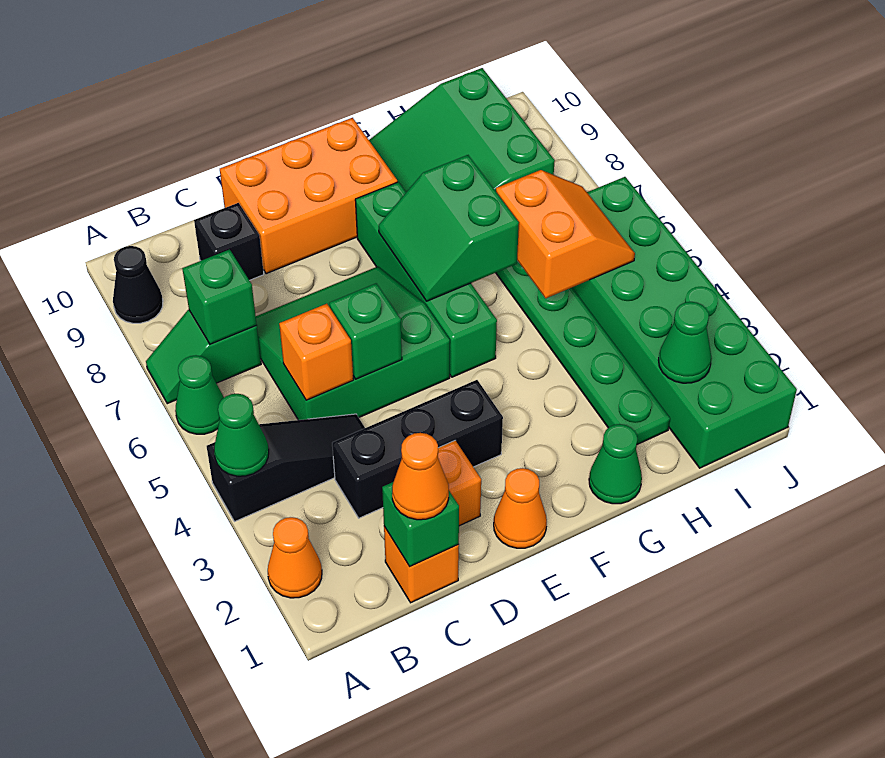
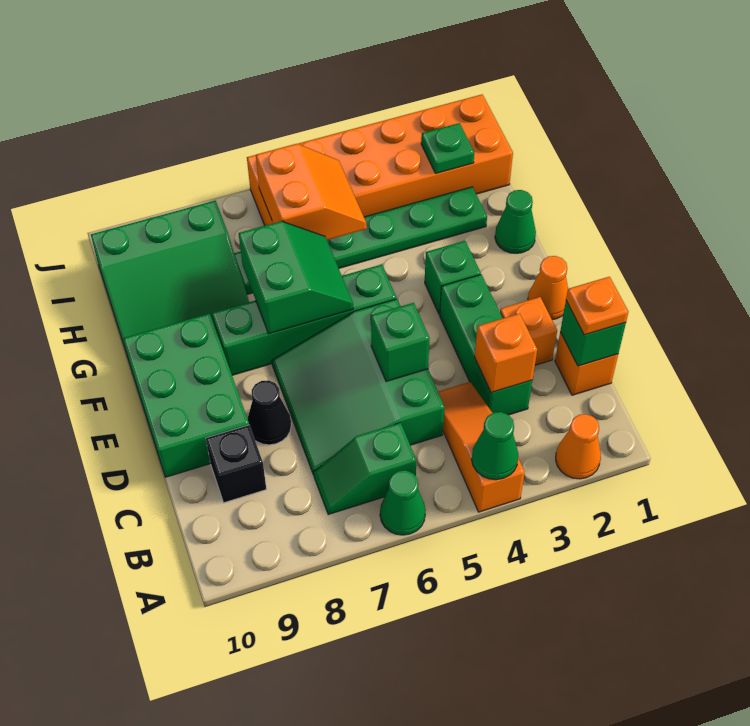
black slope A4:C4 level 1 top A -> orange slope A4:C4 level 1 top A
green slope A7:B7 level 1 top B -> green slope B6:B7 level 1 top 6
black cone A9 level 1 -> black cone D8 level 1
green brick B7 level 2 -> green brick F3 level 1
orange cone C1 level 3 -> orange plate C1 level 3
black brick C3:E3 level 1 -> green brick C3:E3 level 1
orange brick C5 level 2 -> orange brick C3 level 2
orange brick D9:F10 level 1 -> green brick D9:F10 level 1
green slope F6:G7 level 2 top G -> green slope F6:G7 level 2 top 7
orange slope H5:I6 level 2 top H -> orange slope H5:I6 level 2 top 6
green brick I1:J6 level 1 -> orange brick I1:J6 level 1
green cone I2 level 2 -> green plate I2 level 2

